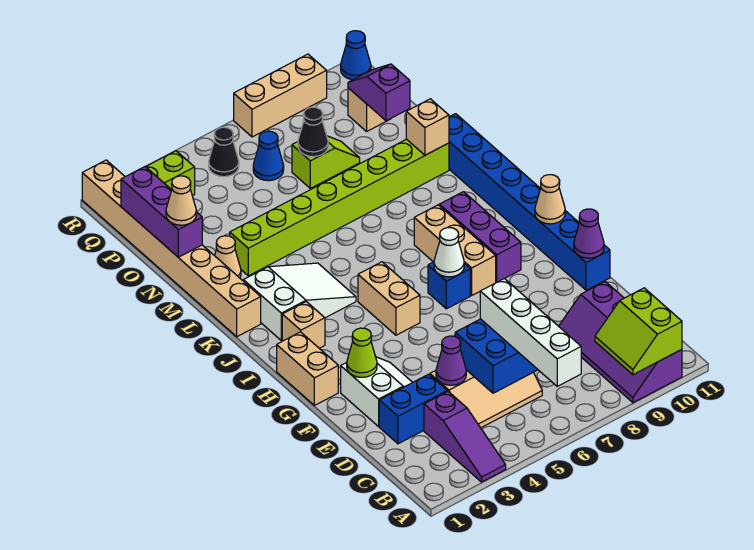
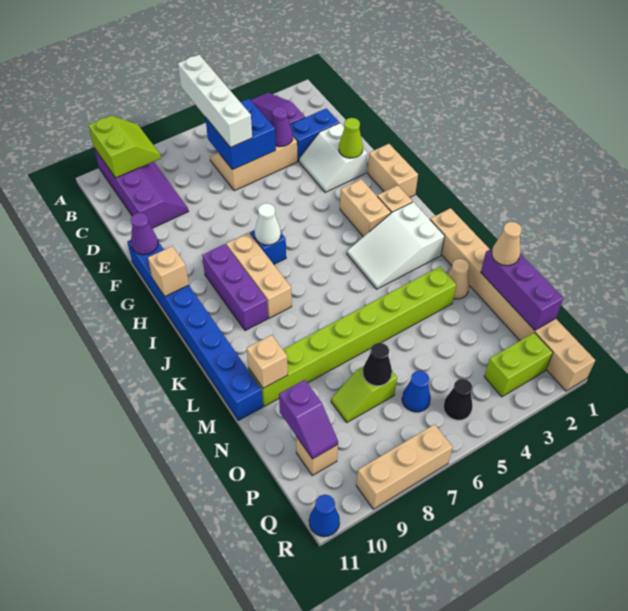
tan brick H5:I5 level 1 -> tan brick H3:I3 level 1
tan cone H11 level 2 -> tan brick H11 level 2

